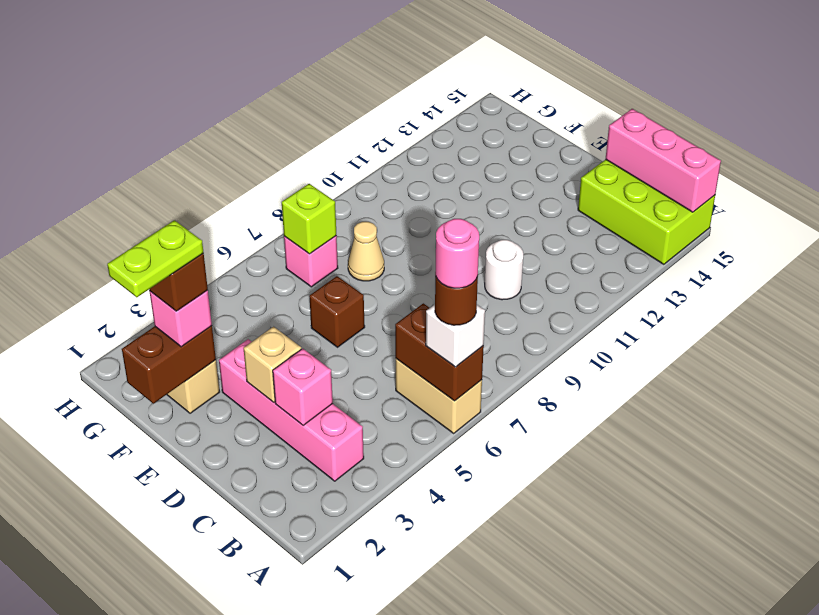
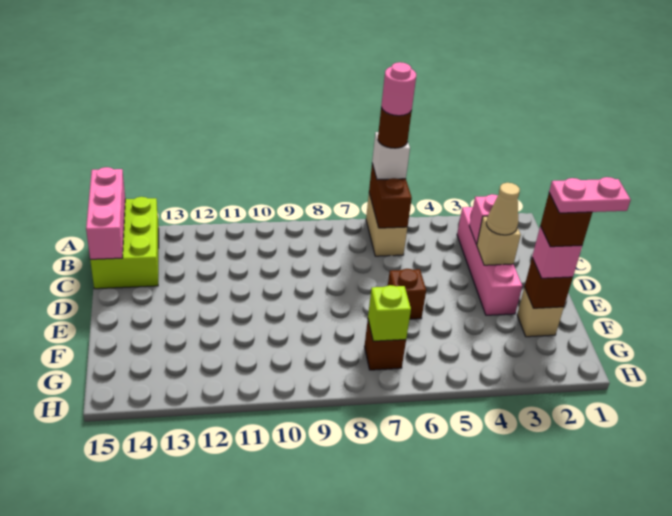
white round brick C10 level 1 -> none
brown brick F1:F2 level 2 -> brown brick F2 level 2
lime plate F1:F2 level 5 -> pink plate F1:F2 level 5
tan cone F8 level 1 -> tan cone D3 level 3
pink brick G7 level 1 -> brown brick G7 level 1

